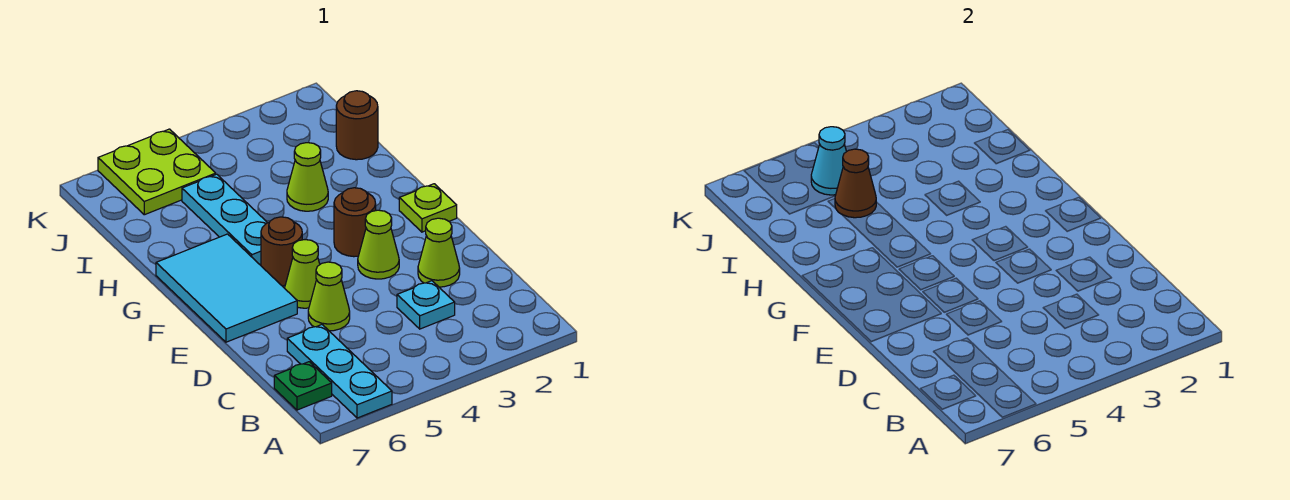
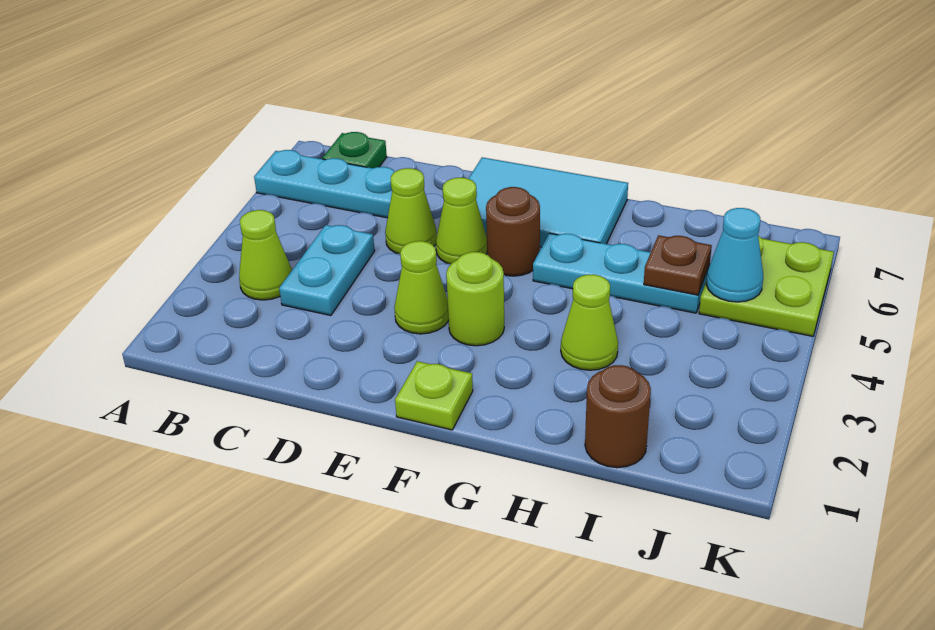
cyan plate C3 level 1 -> cyan plate C3:C4 level 1
lime cone D2 level 1 -> lime cone B3 level 1
brown round brick F3 level 1 -> lime round brick F3 level 1
brown cone I5 level 2 -> brown plate I5 level 2

